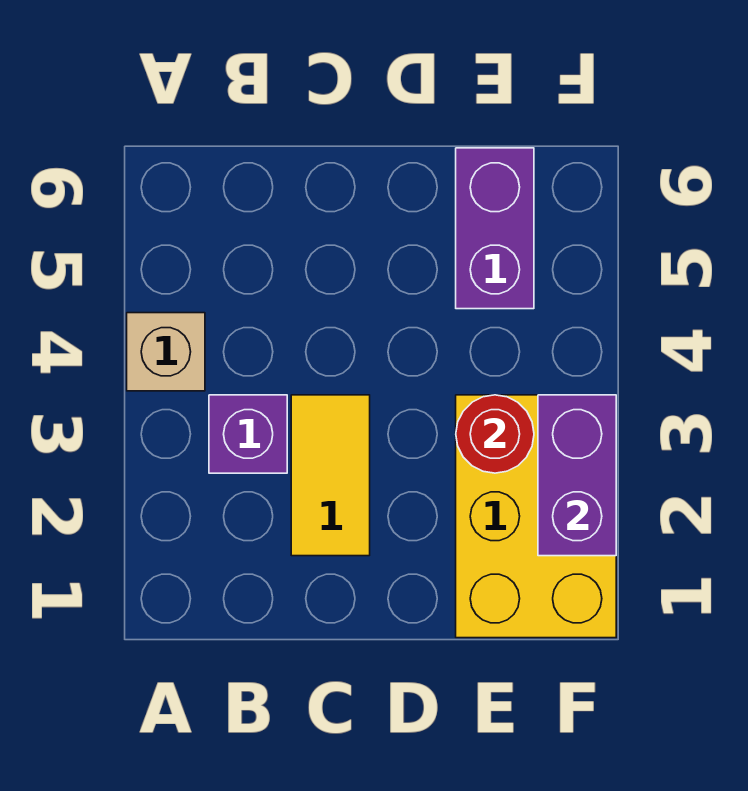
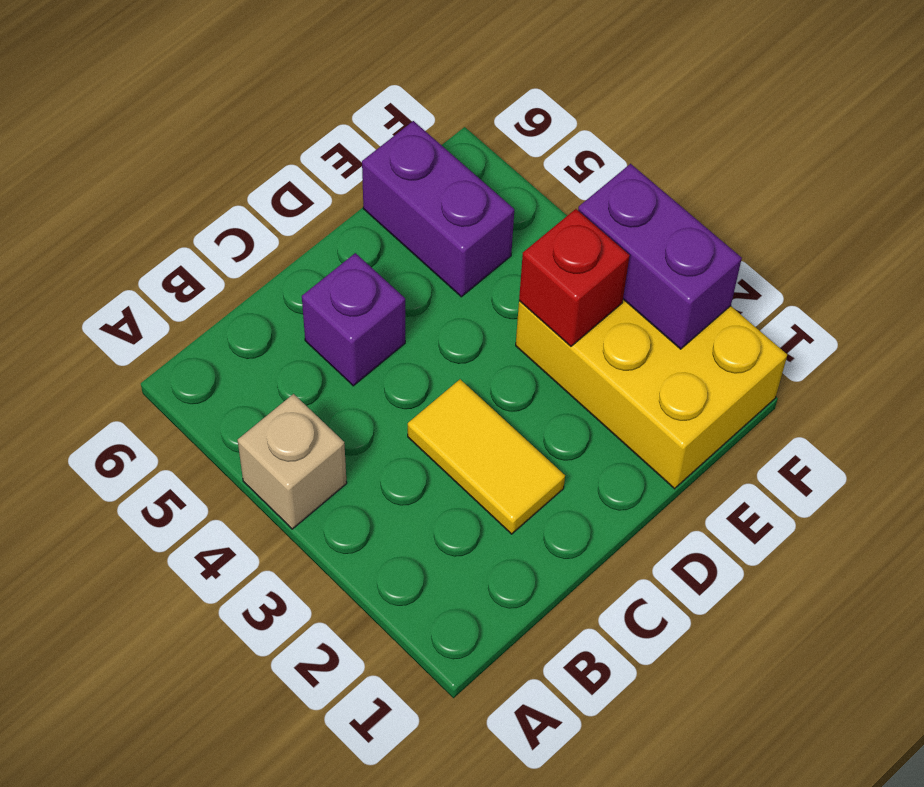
purple brick B3 level 1 -> purple brick C5 level 1
red round brick E3 level 2 -> red brick E3 level 2

